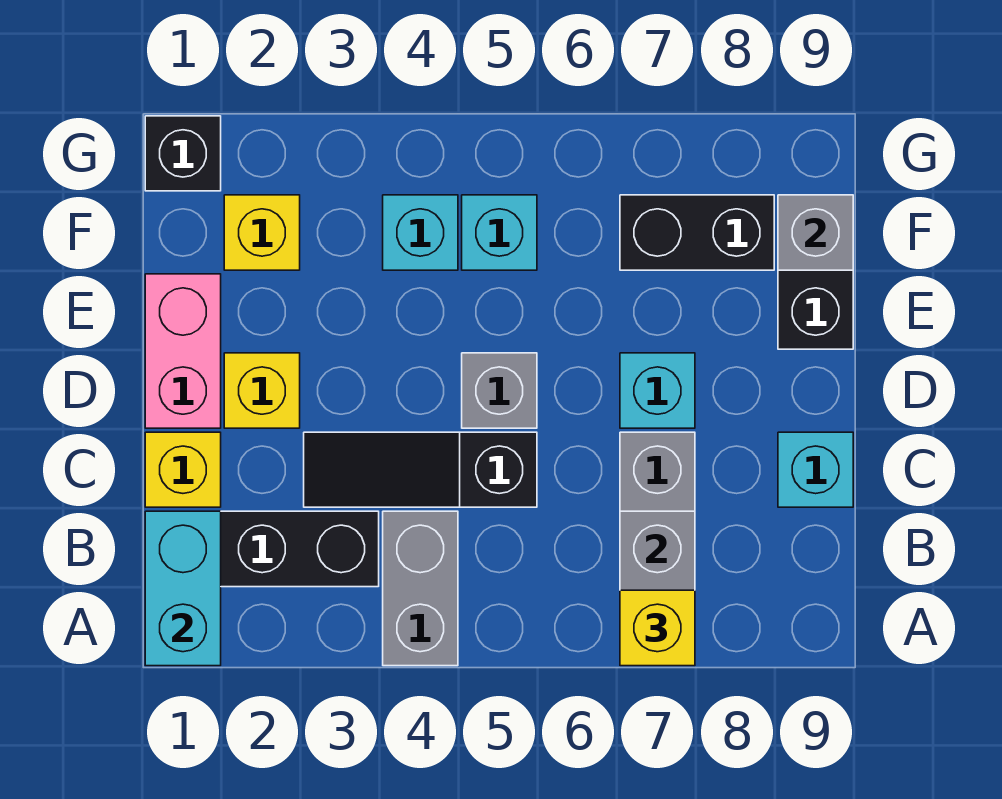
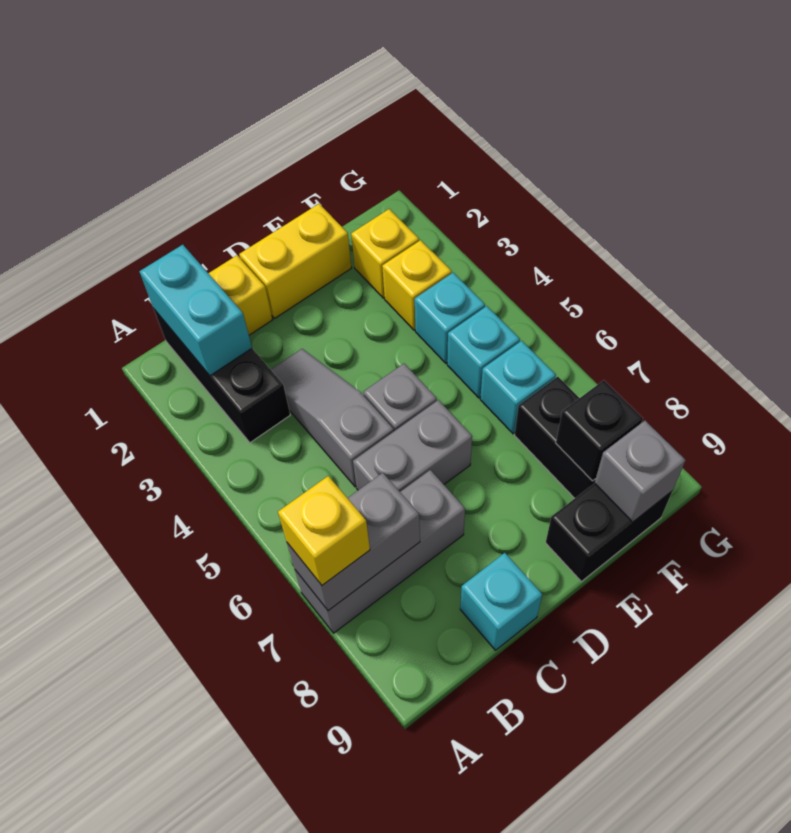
cyan brick A1:B1 level 2 -> cyan brick B1:B2 level 2
grey brick A4:B4 level 1 -> grey brick C6:D6 level 1
black slope C3:C5 level 1 top 5 -> grey slope C3:C5 level 1 top 5
pink brick D1:E1 level 1 -> yellow brick D1:E1 level 1
yellow brick D2 level 1 -> yellow brick F3 level 1
cyan brick D7 level 1 -> cyan brick F6 level 1
black brick G1 level 1 -> black brick F8 level 2

